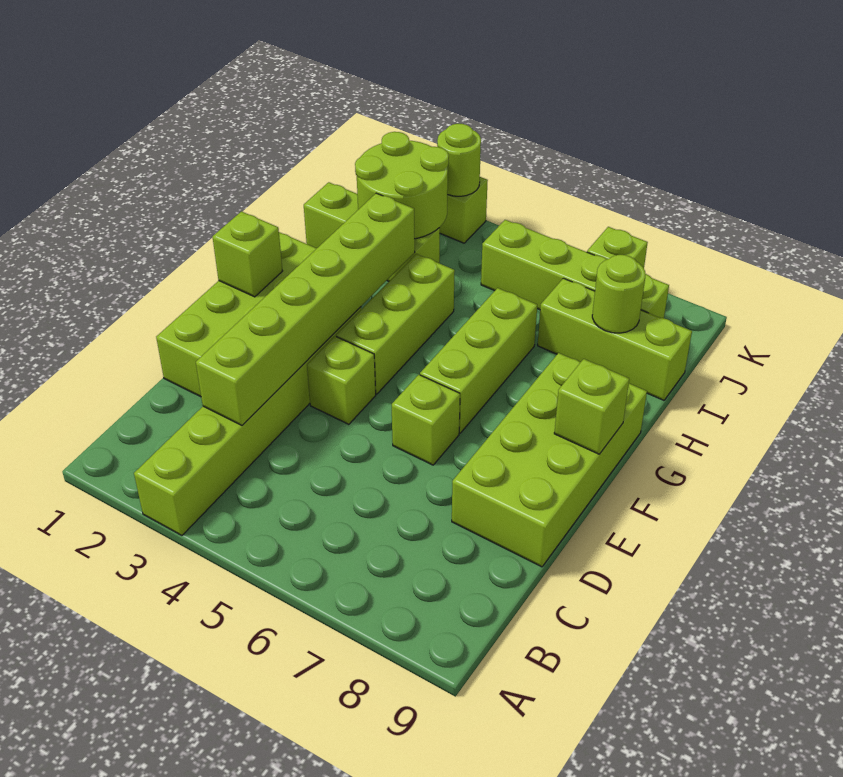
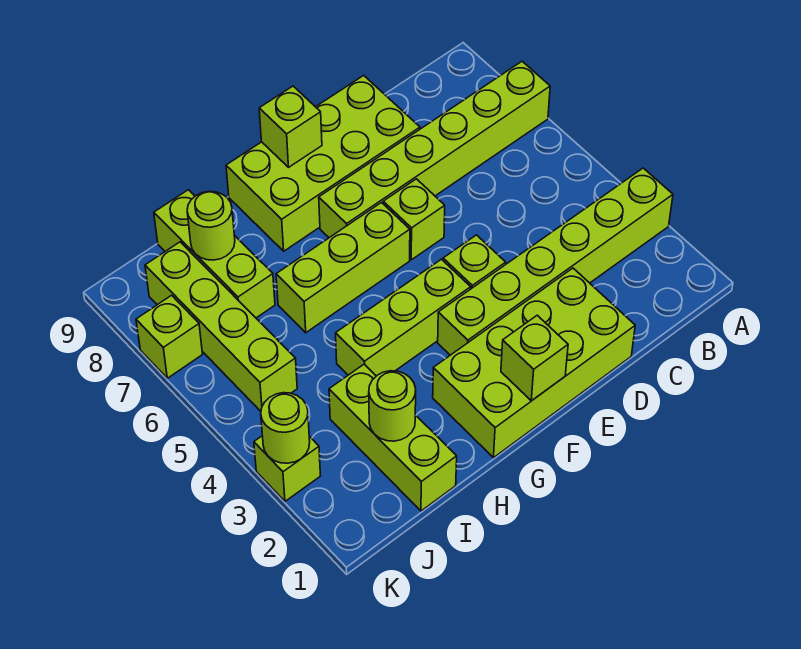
lime brick C3:H3 level 2 -> lime brick A7:F7 level 1
lime round brick I2:J3 level 2 -> lime round brick I2 level 2

